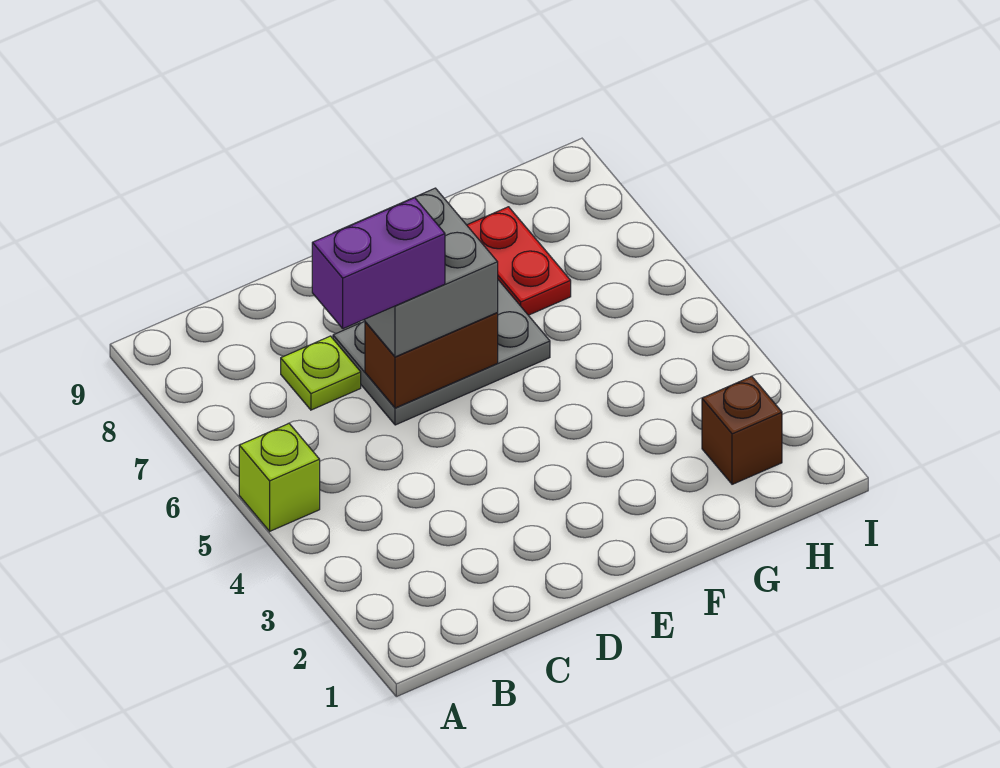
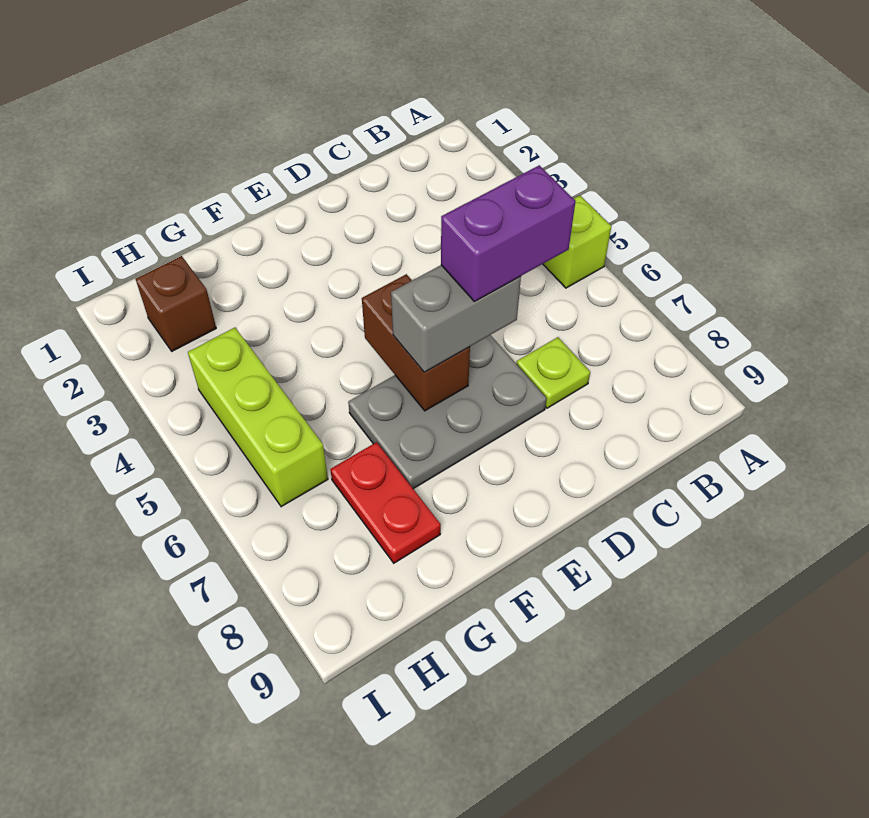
brown brick D6:E6 level 2 -> brown brick E5:E6 level 2
grey brick D6:E7 level 3 -> grey brick D6:E6 level 3
none -> lime brick H4:H6 level 1

